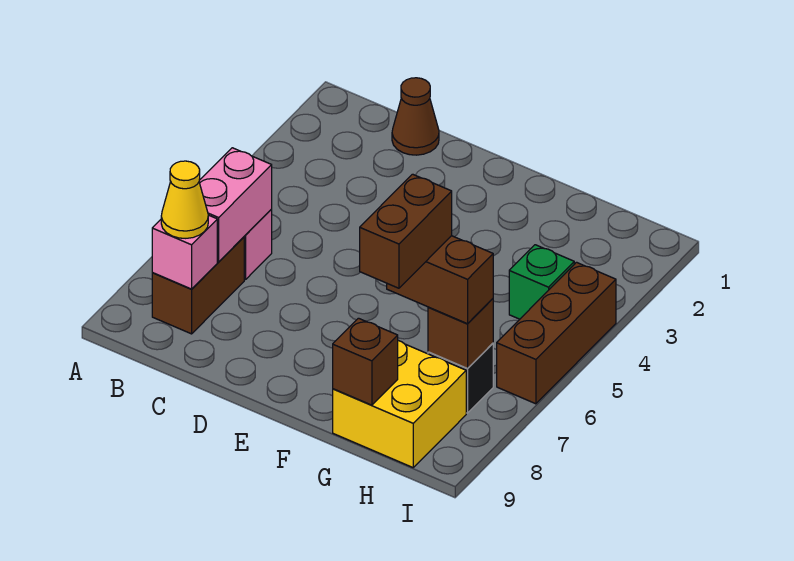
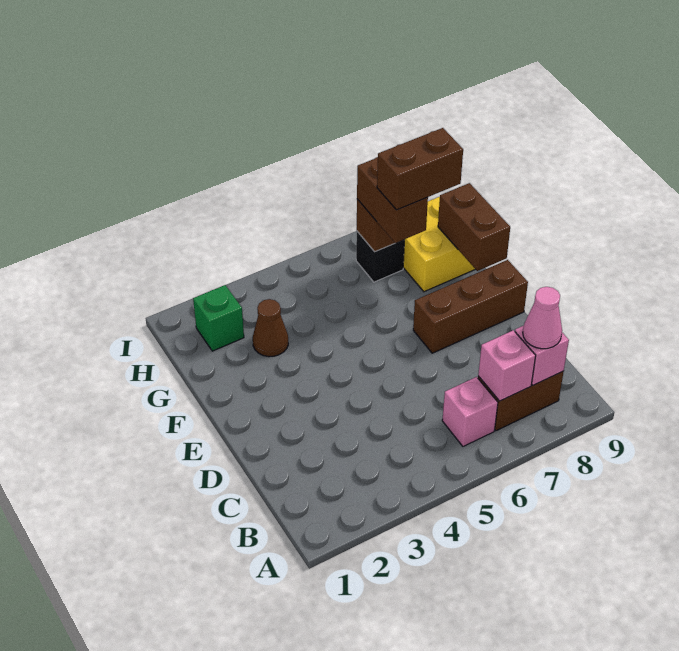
pink brick B6:B7 level 2 -> pink brick B7 level 2
yellow cone B8 level 3 -> pink cone B8 level 3
brown cone C1 level 1 -> brown cone G3 level 1
brown brick G9 level 2 -> brown brick F9:G9 level 2
green brick H4 level 1 -> green brick H2 level 1
brown brick I4:I6 level 1 -> brown brick E7:E9 level 1

